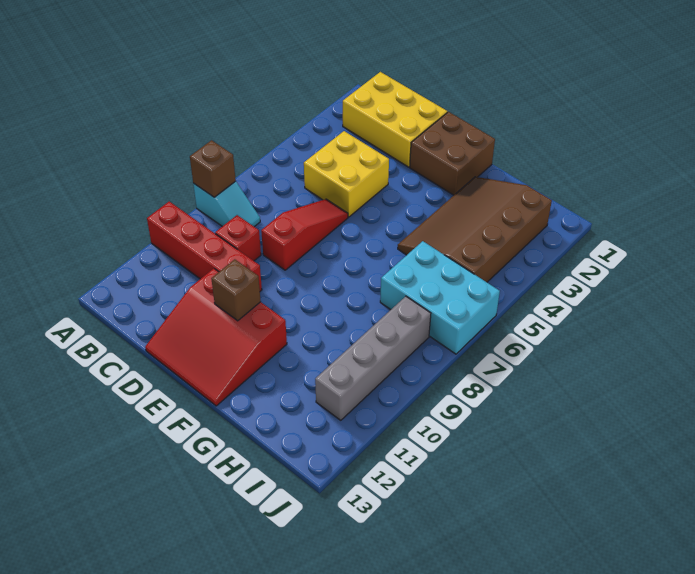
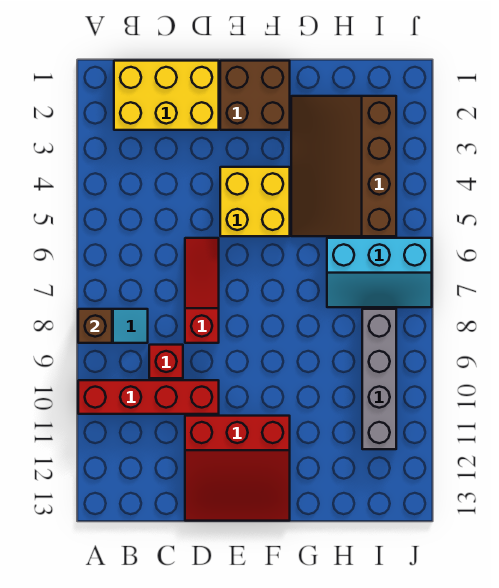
yellow brick C4:D5 level 1 -> yellow brick E4:F5 level 1
brown brick E11 level 2 -> none
cyan brick H6:J7 level 1 -> cyan slope H6:J7 level 1 top 6

